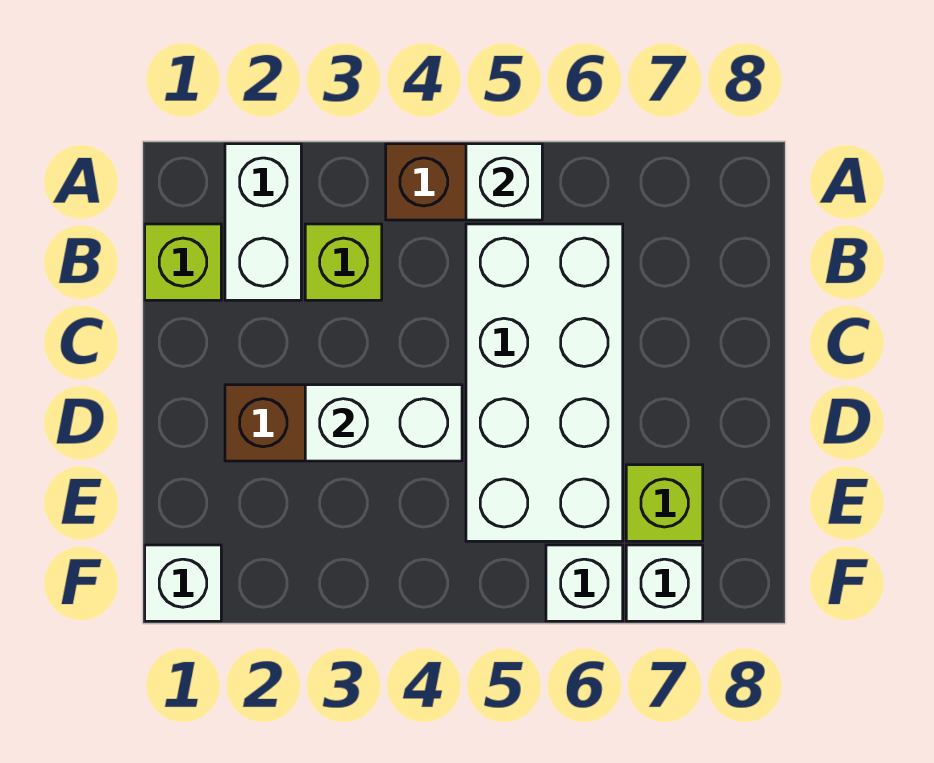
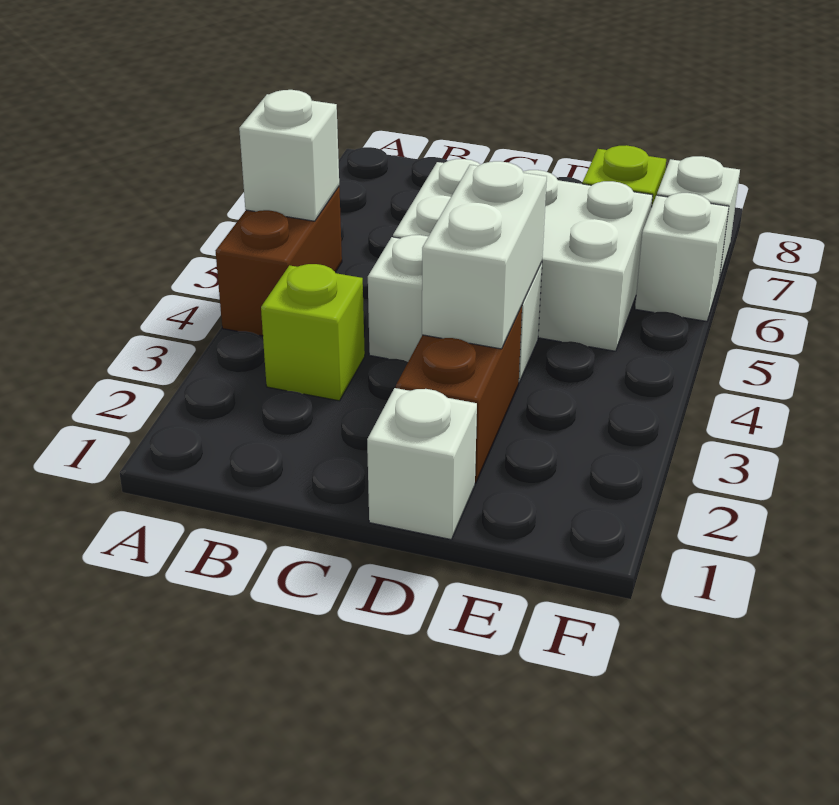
white brick A2:B2 level 1 -> white brick C4:D4 level 1
lime brick B1 level 1 -> none
white brick B5:E6 level 1 -> white brick C5:E6 level 1
white brick F1 level 1 -> white brick D1 level 1

